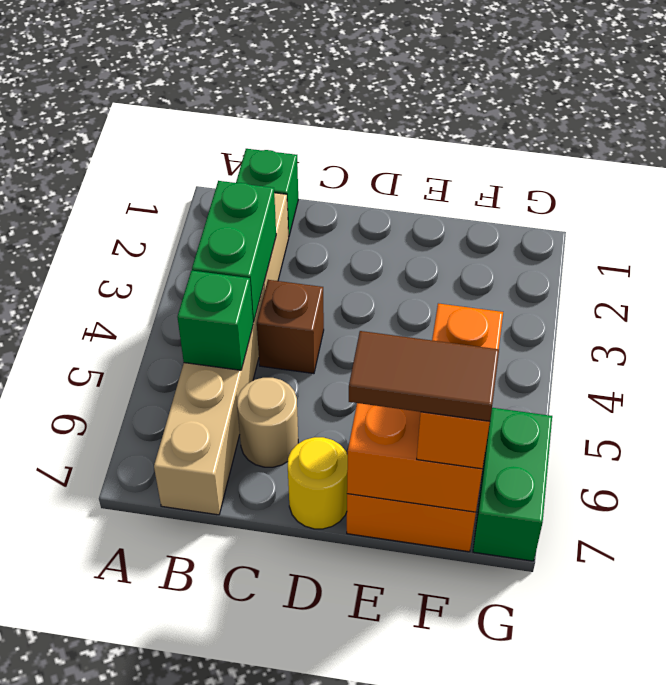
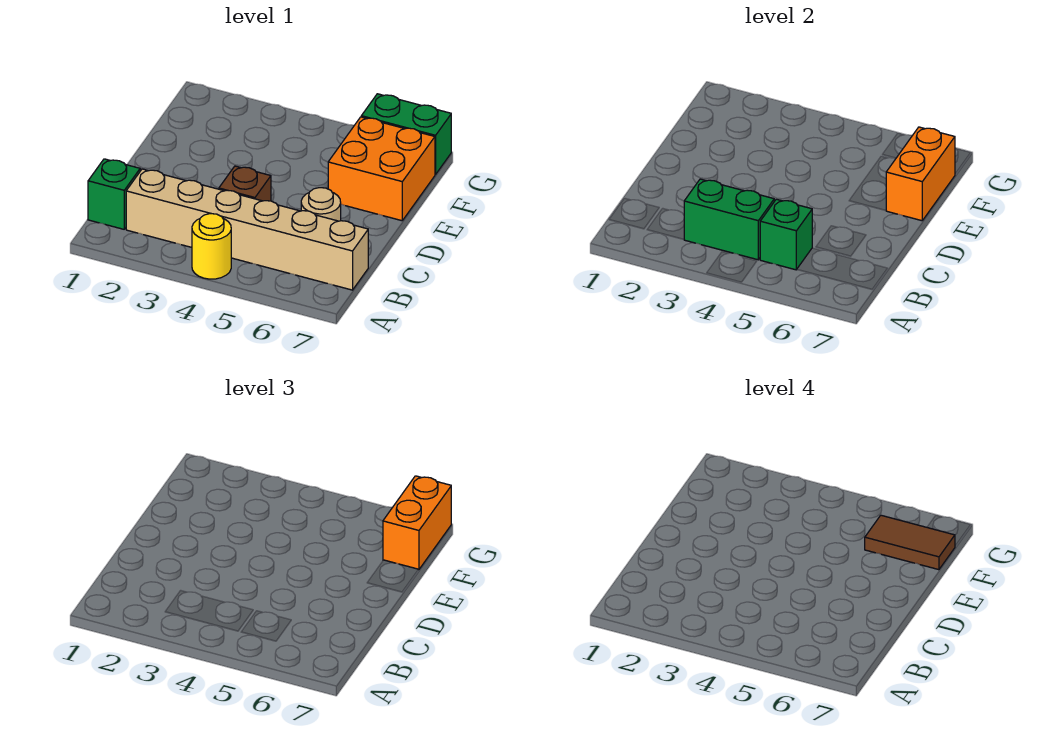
yellow round brick D7 level 1 -> yellow round brick A4 level 1
brown tile E7:F7 level 4 -> brown tile F6:F7 level 4
orange brick F6:F7 level 3 -> orange brick F7:G7 level 3

